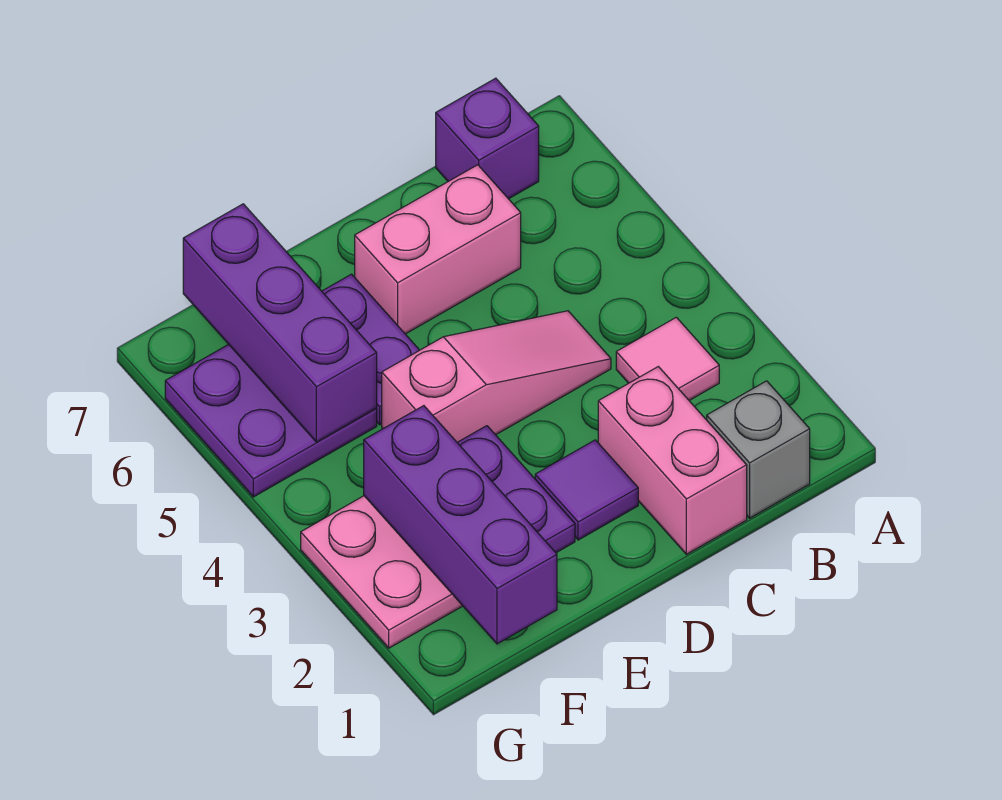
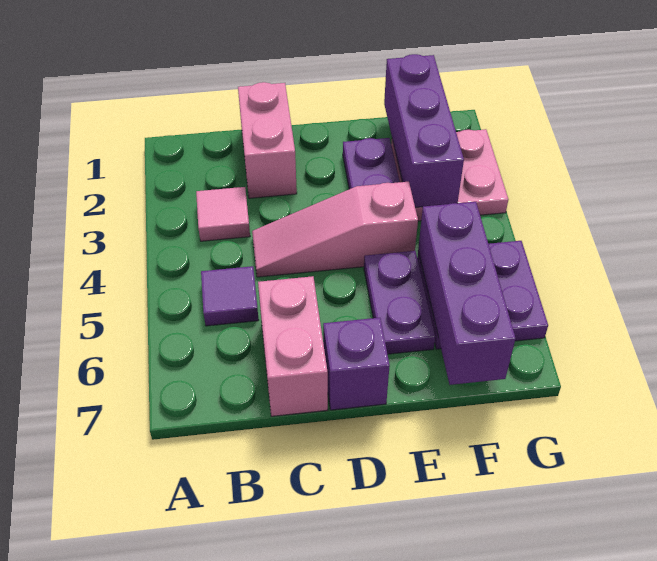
grey brick B1 level 1 -> none
purple brick B7 level 1 -> purple brick D7 level 1
pink brick C6:D6 level 1 -> pink brick C6:C7 level 1
purple tile D2 level 1 -> purple tile B5 level 1

